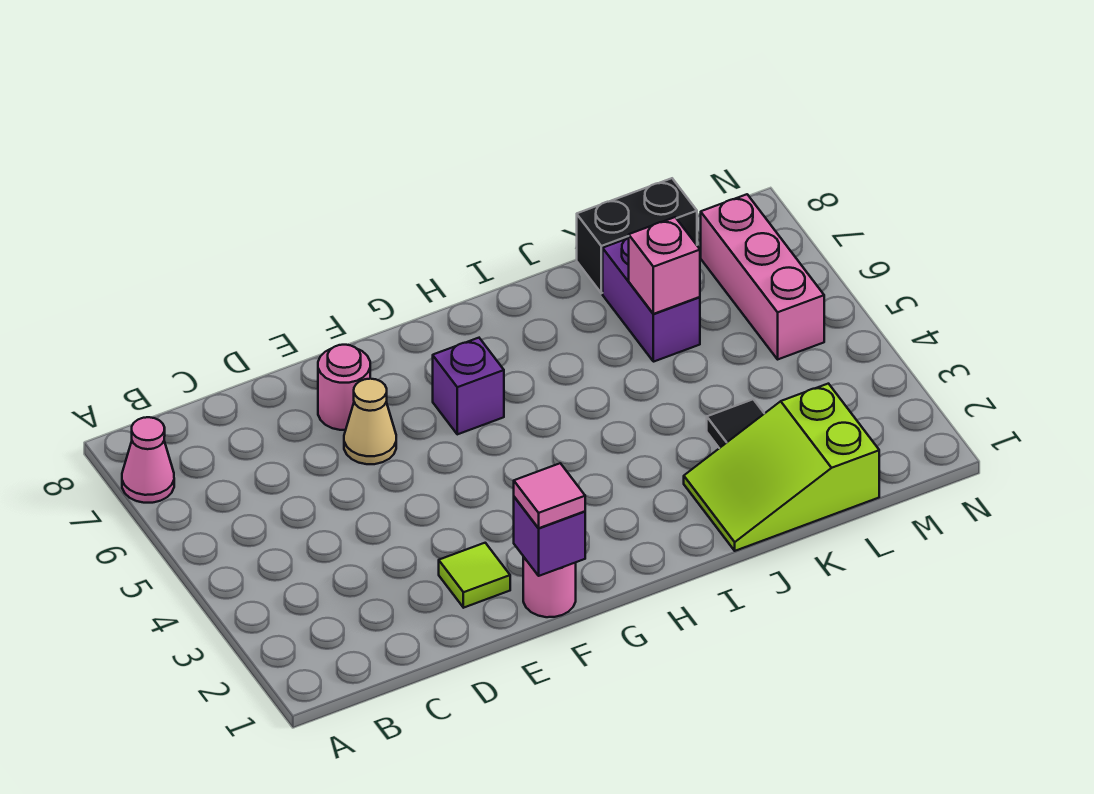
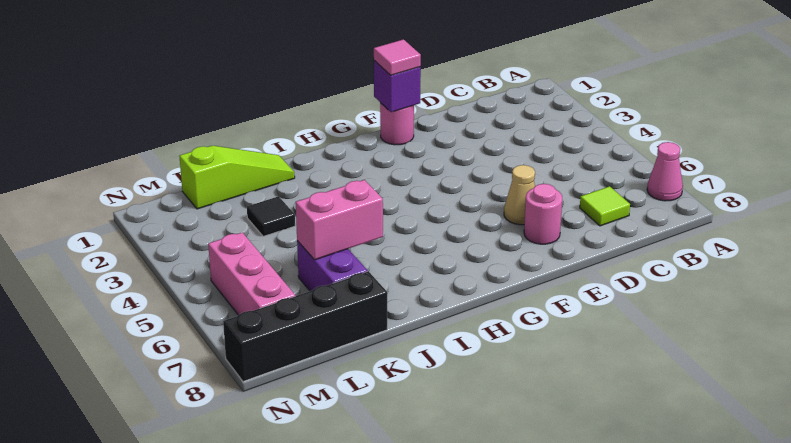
lime tile E2 level 1 -> lime tile C7 level 1
purple brick G6 level 1 -> none
lime slope J1:L2 level 1 top L -> lime slope J1:L1 level 1 top L
pink brick K6 level 2 -> pink brick J6:K6 level 2
black brick K8:L8 level 1 -> black brick K8:N8 level 1

